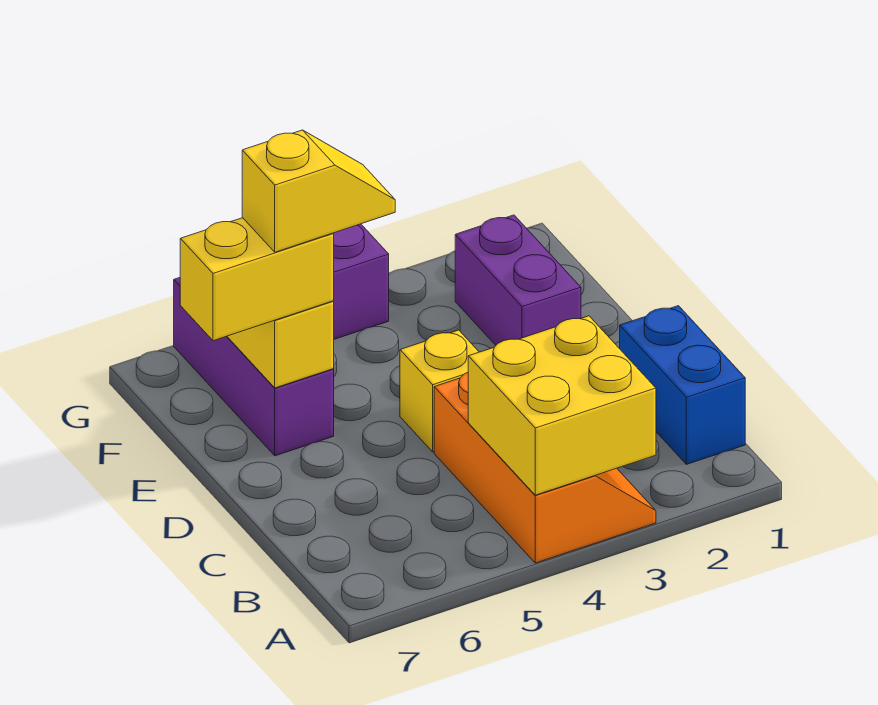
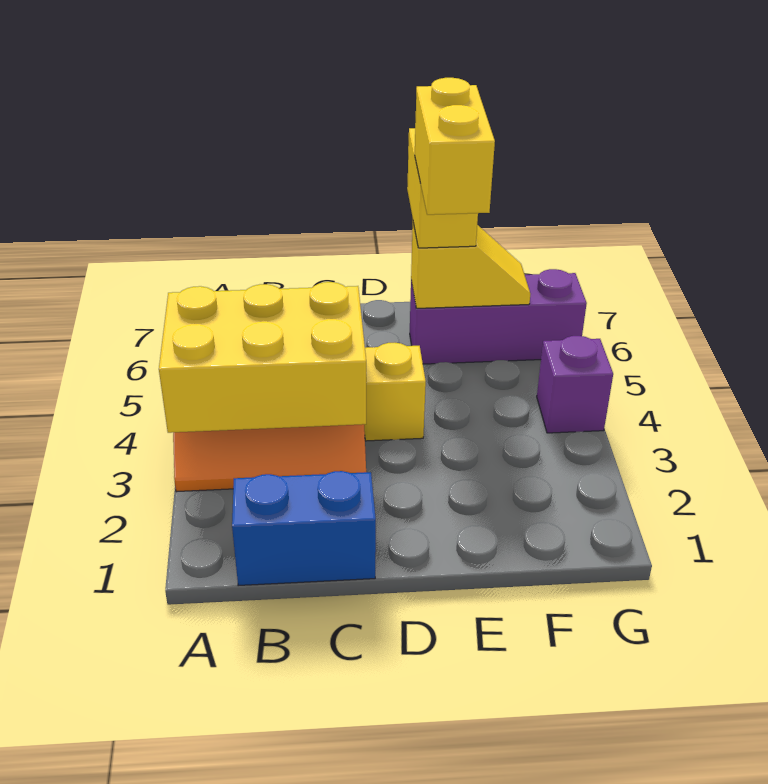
yellow brick A3:B4 level 2 -> yellow brick A3:C4 level 2
purple brick E2:F2 level 1 -> none
yellow slope E5:E6 level 4 top 6 -> yellow brick E5:E6 level 4

